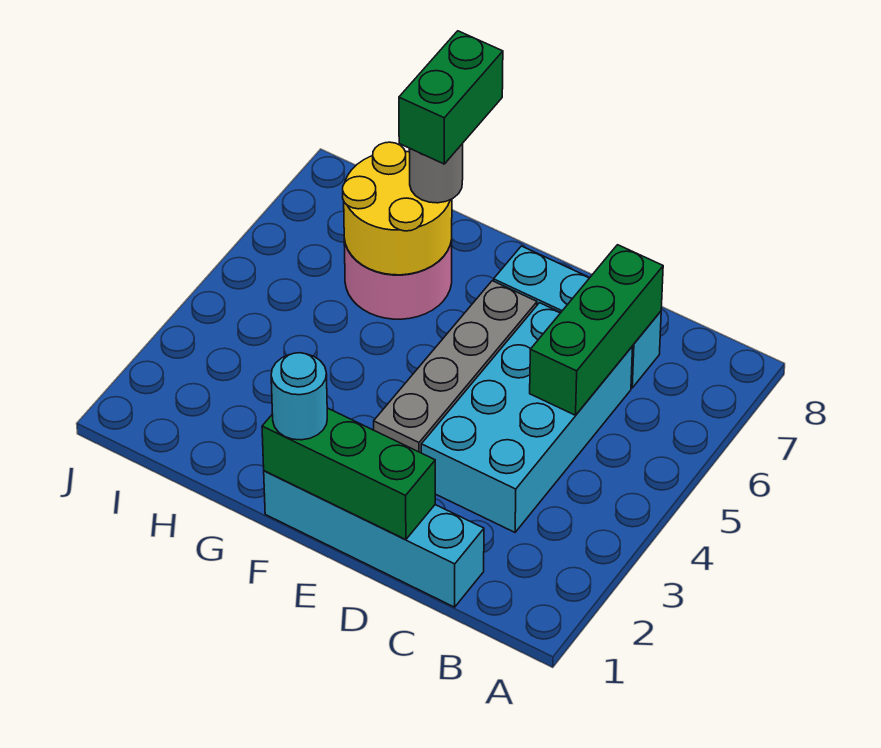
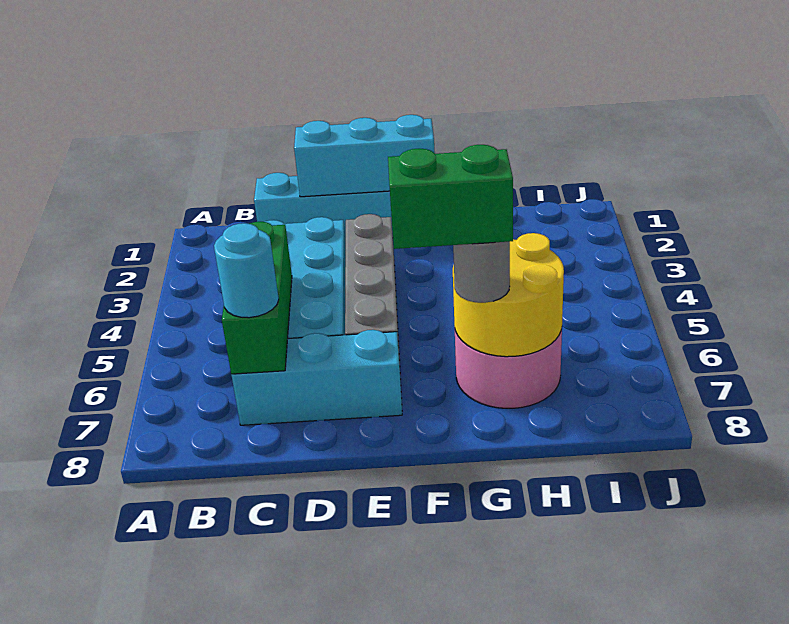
green brick D1:F1 level 2 -> cyan brick D1:F1 level 2
cyan round brick F1 level 3 -> cyan round brick C7 level 3
green brick G7:G8 level 4 -> green brick F7:G7 level 4

